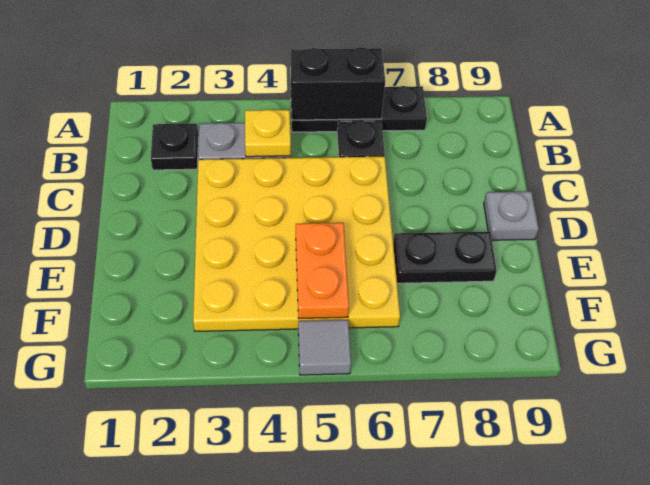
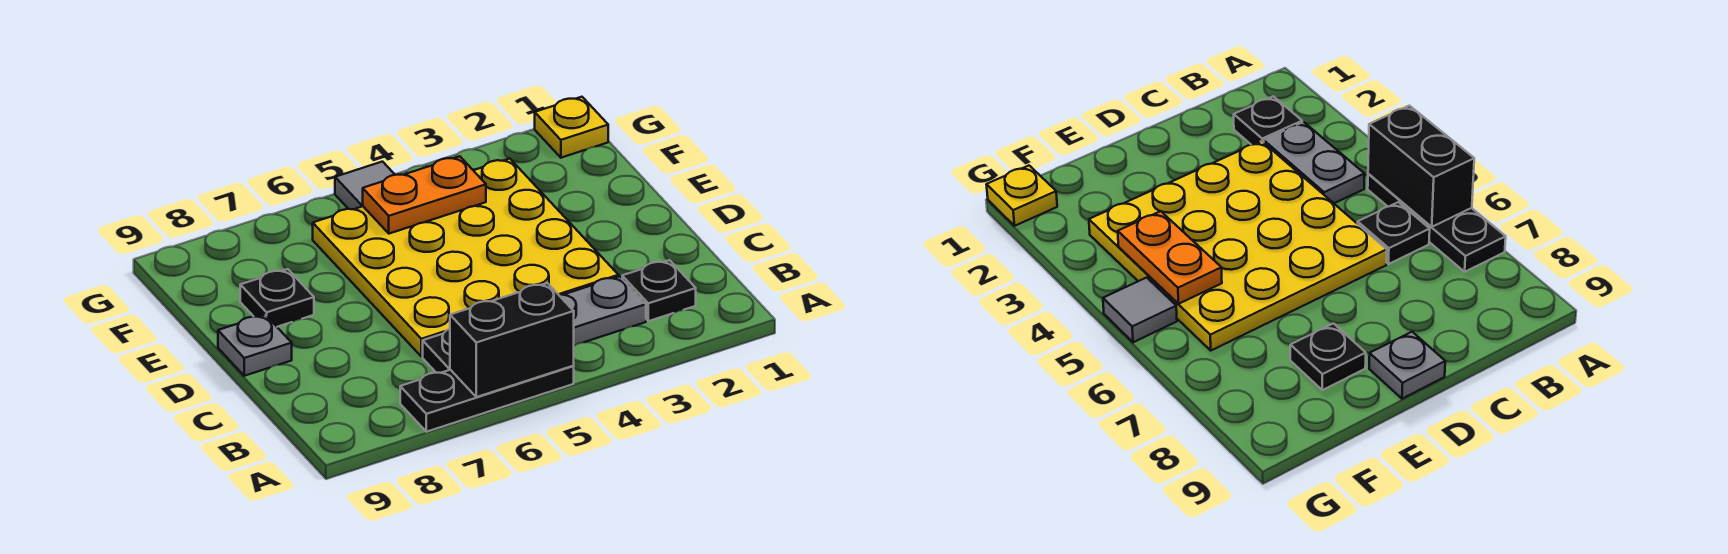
yellow plate B4 level 2 -> yellow plate G1 level 1
orange plate E5:F5 level 2 -> orange plate F4:F5 level 2
black plate E7:E8 level 1 -> black plate E8 level 1

